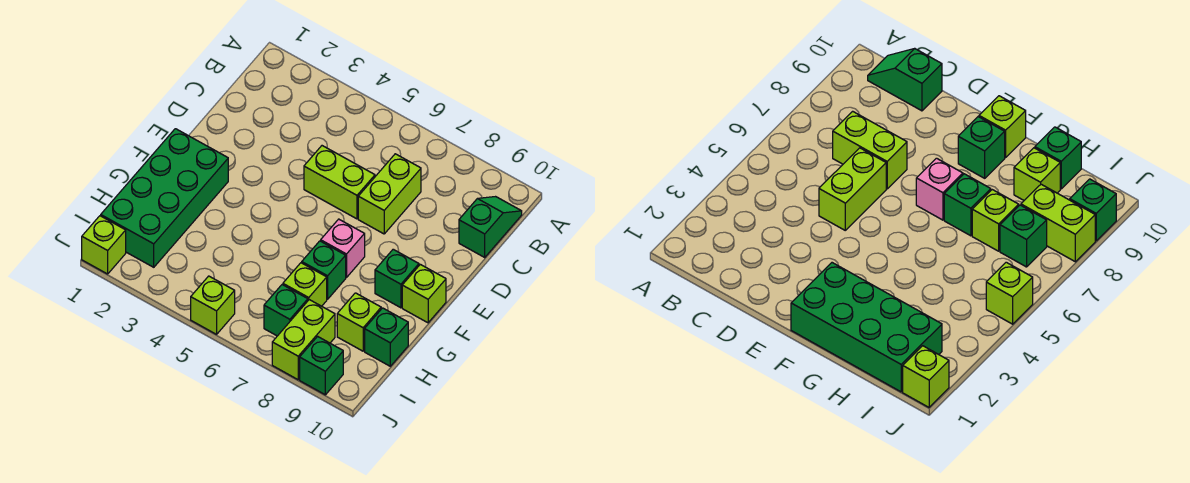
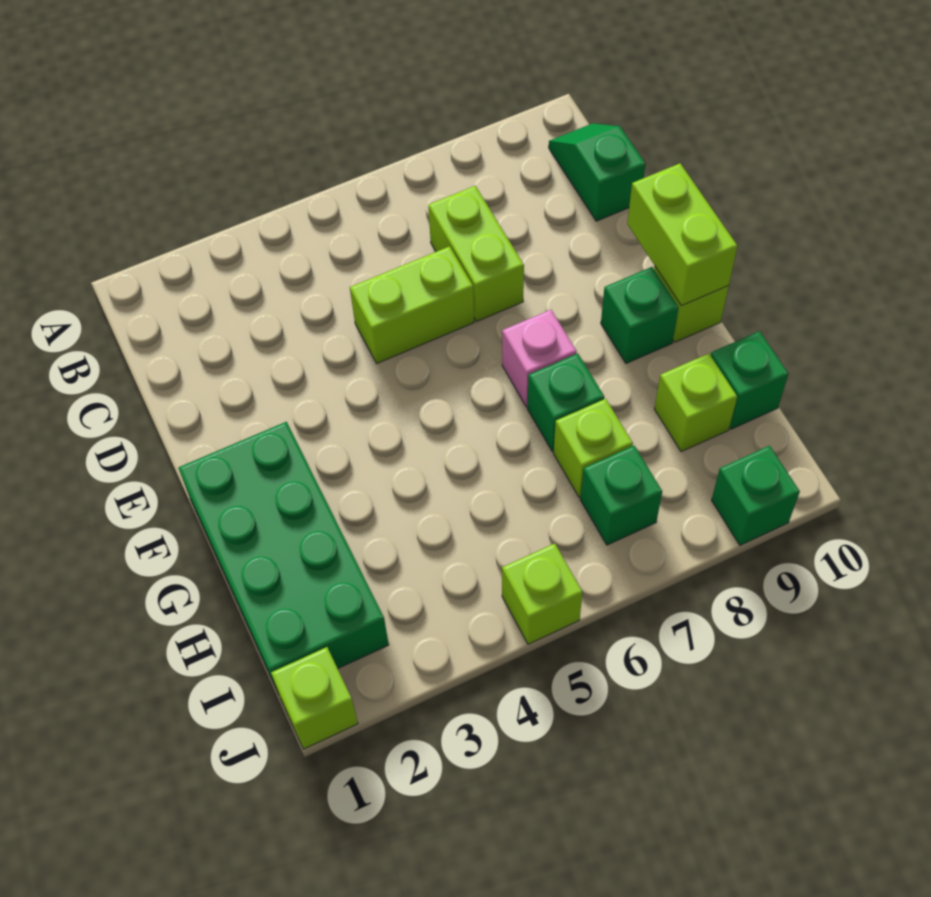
lime brick I8:J8 level 1 -> lime brick E10:F10 level 2

